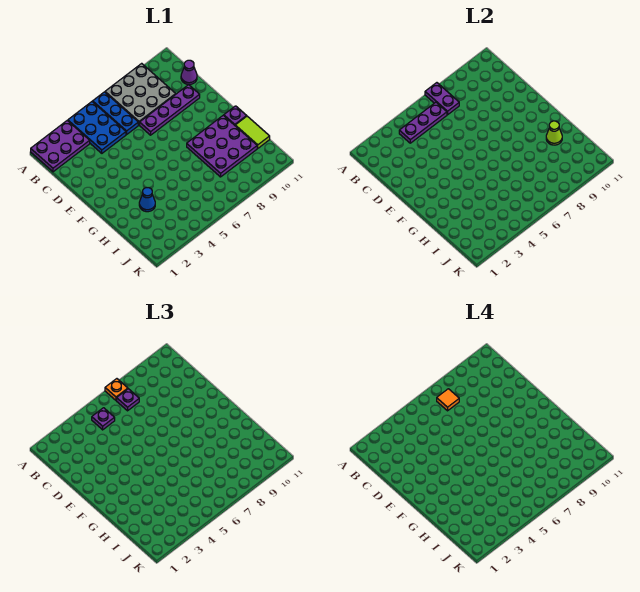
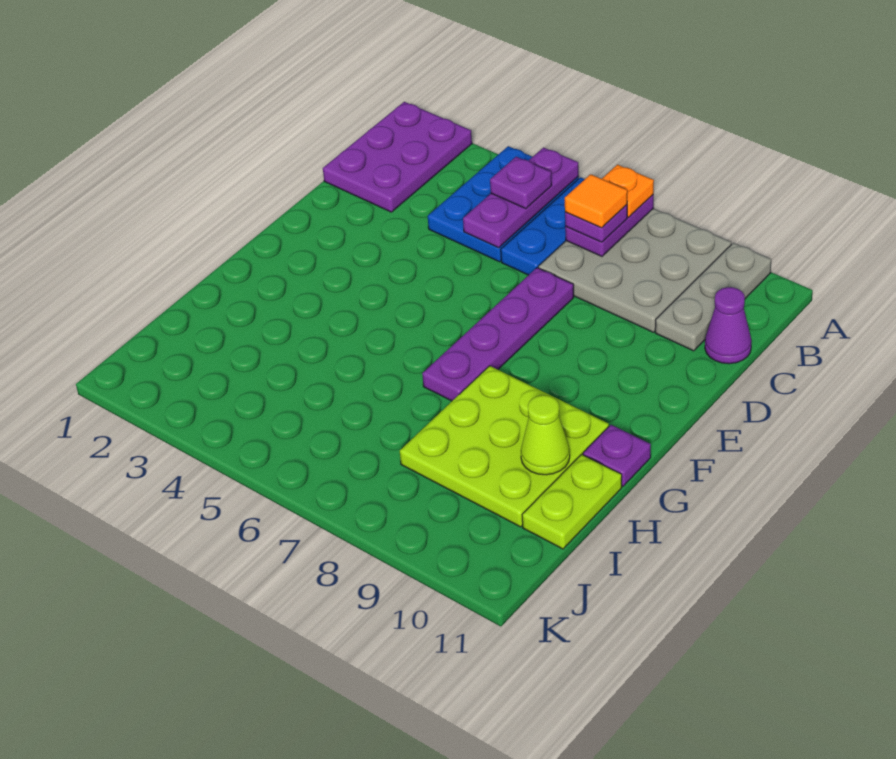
purple plate A1:B3 level 1 -> purple plate A1:C2 level 1
none -> grey plate A10:C10 level 1
purple plate B4:B6 level 2 -> purple plate A5:C5 level 2
purple plate D7:D10 level 1 -> purple plate D7:G7 level 1
purple plate G8:I10 level 1 -> lime plate G8:I10 level 1
blue cone H3 level 1 -> none
lime tile H11:I11 level 1 -> lime plate H11:I11 level 1

